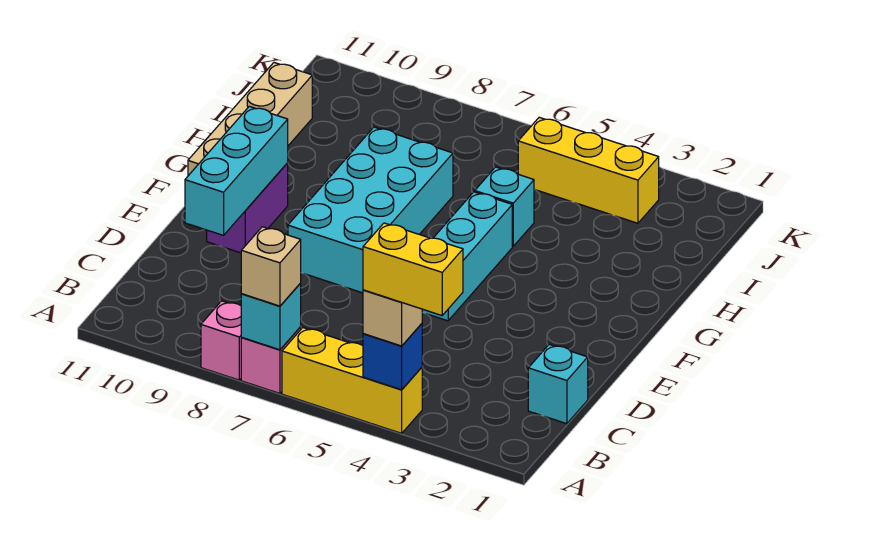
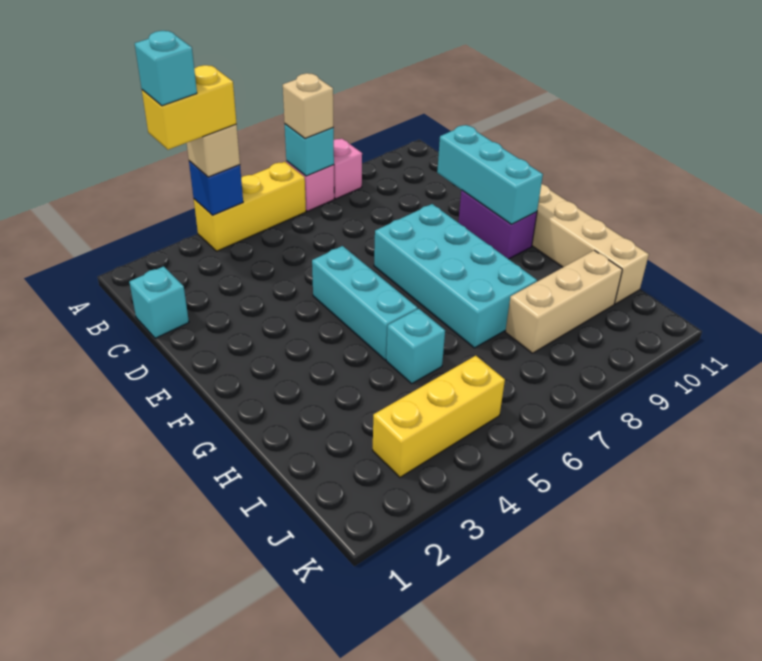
none -> cyan brick A3 level 5
none -> tan brick I8:I10 level 1

